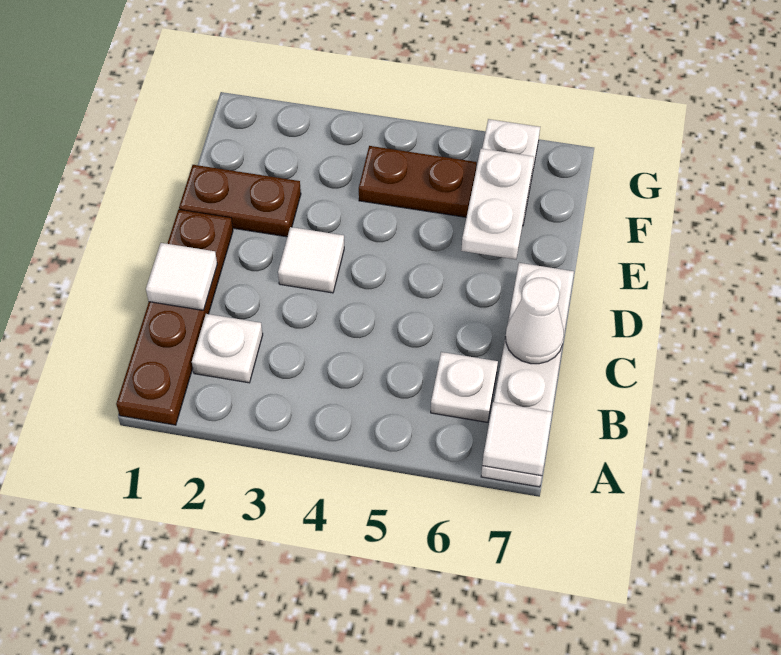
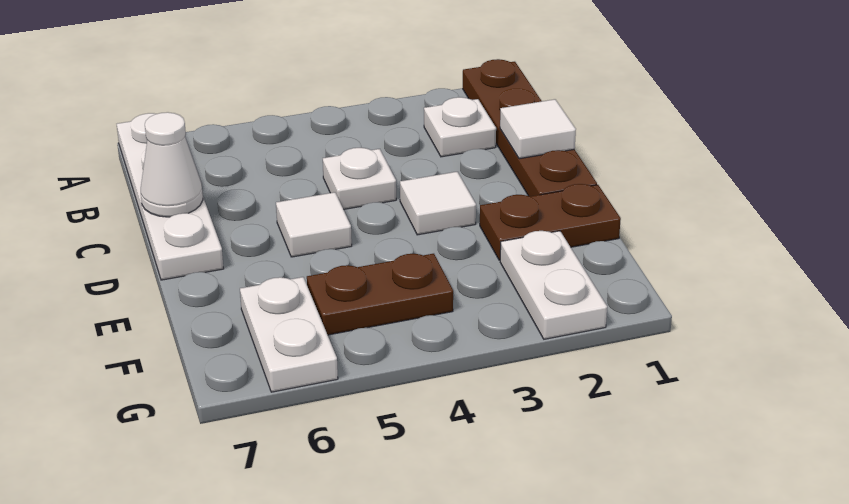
white tile A7 level 2 -> white tile D5 level 1
white plate B6 level 1 -> white plate C4 level 1
white plate E6:F6 level 2 -> white plate F2:G2 level 1

